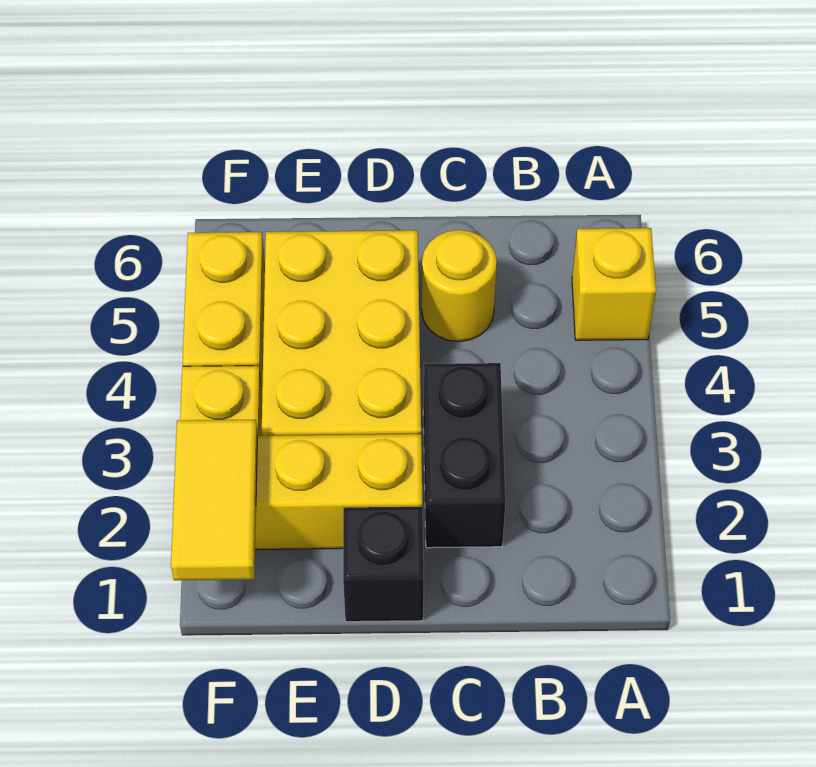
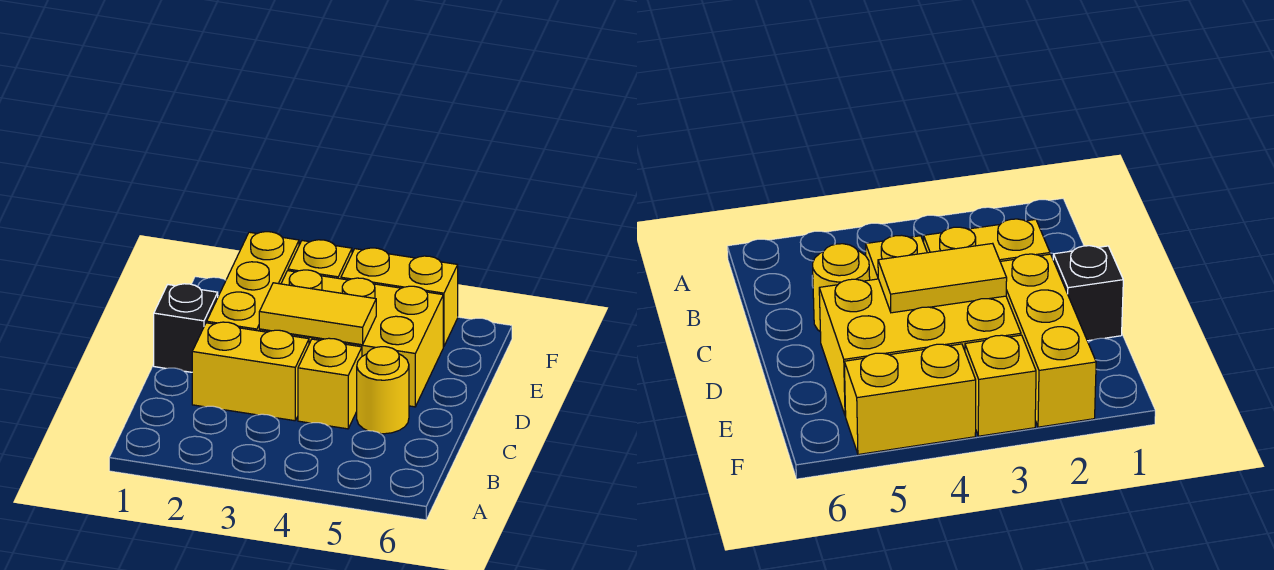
yellow brick A5 level 1 -> yellow brick C4 level 1
black brick C2:C3 level 1 -> yellow brick C2:C3 level 1
yellow tile F1:F2 level 2 -> yellow tile D3:D4 level 2

